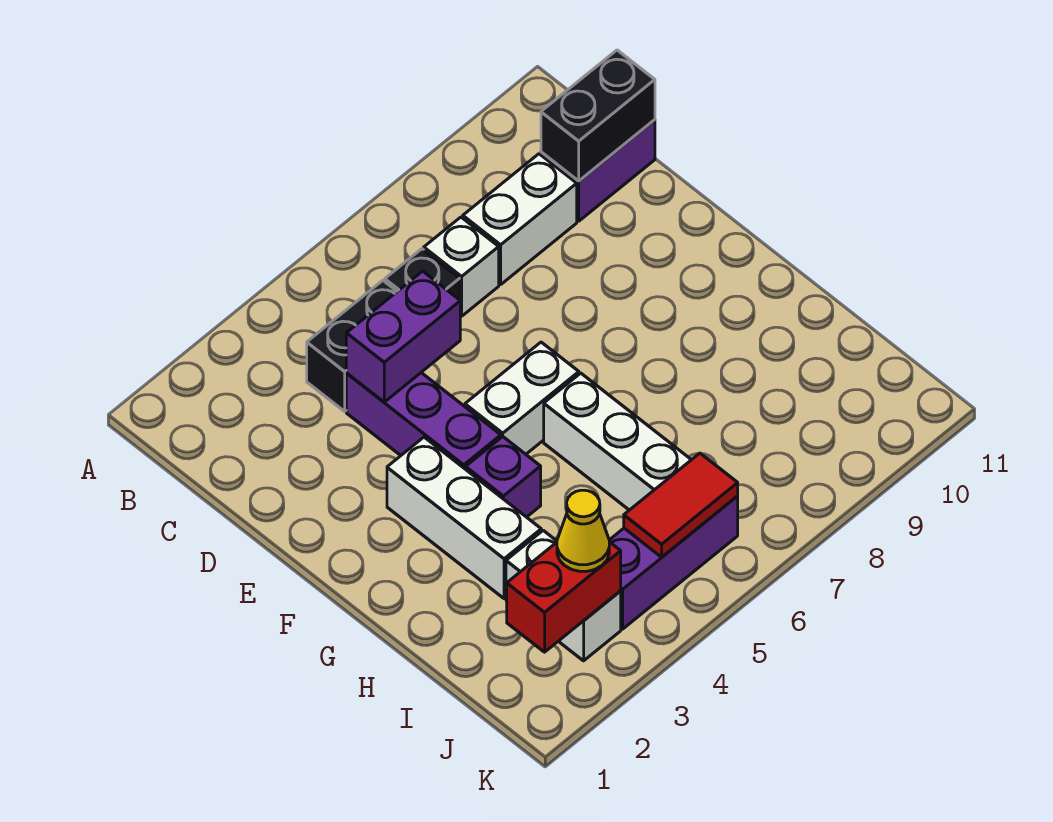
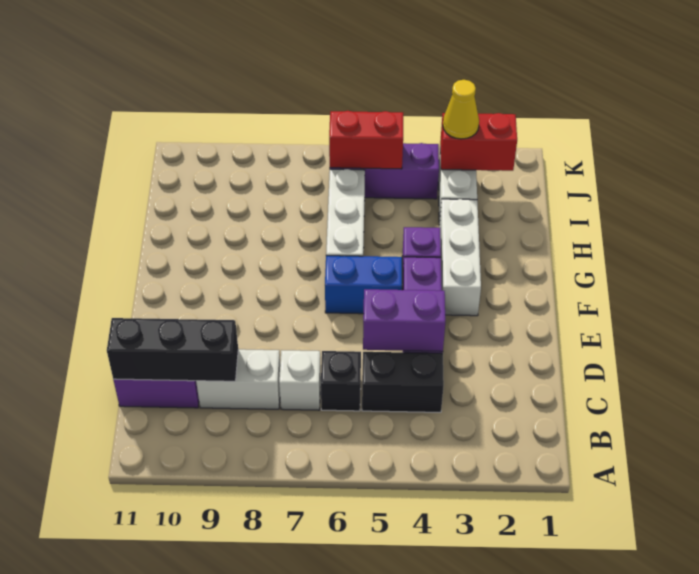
black brick C10:C11 level 2 -> black brick C9:C11 level 2
white brick F5:F6 level 1 -> blue brick F5:F6 level 1
red tile J5:J6 level 2 -> red brick J5:J6 level 2

